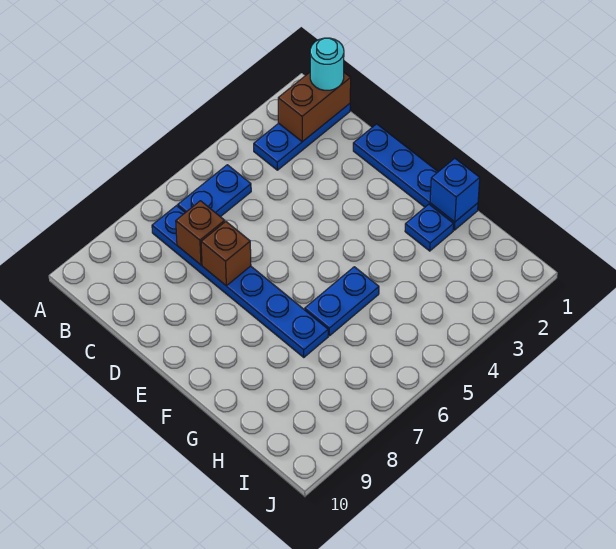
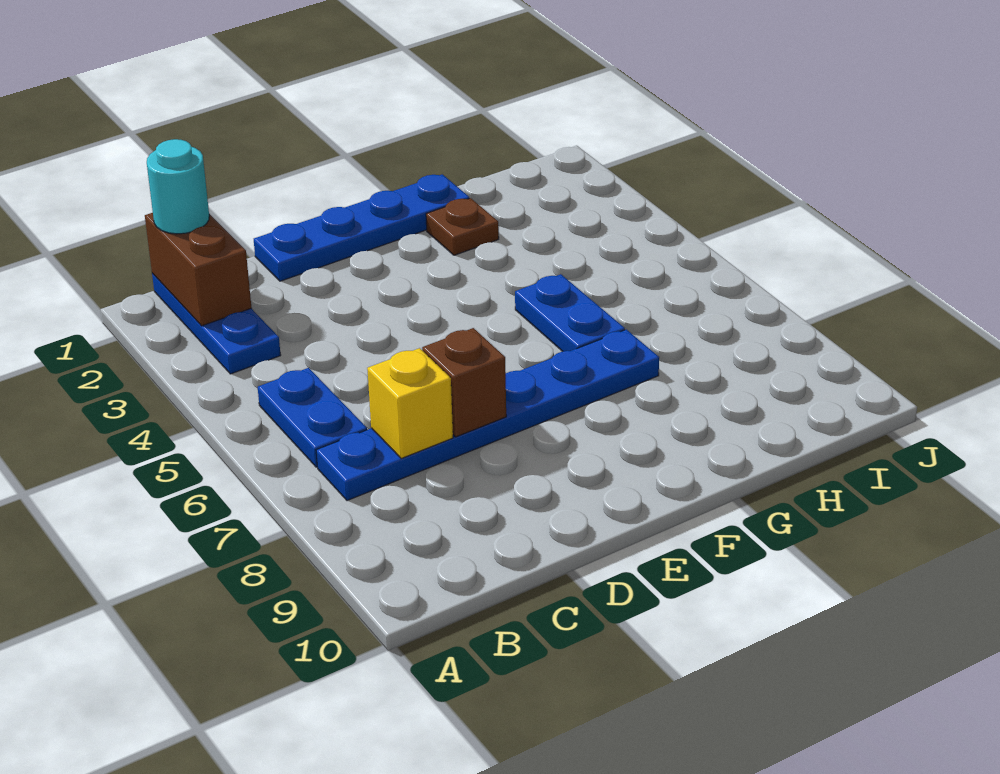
brown brick C7 level 2 -> yellow brick C7 level 2
blue brick G1 level 2 -> none
blue plate G2 level 1 -> brown plate G2 level 1

